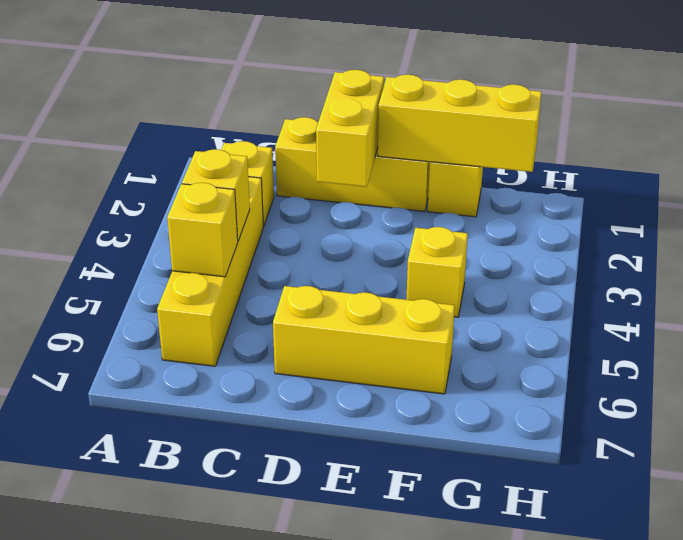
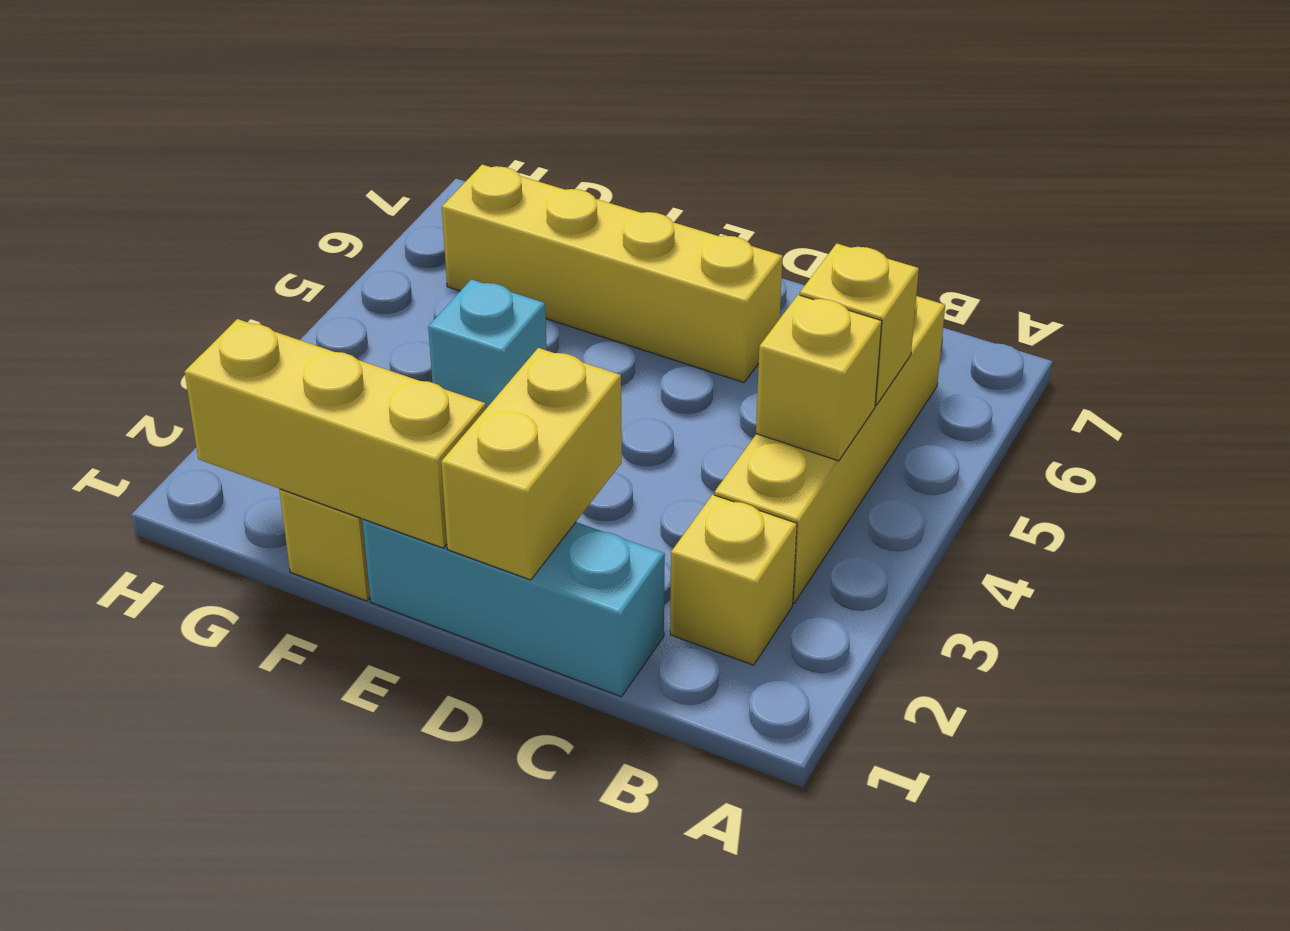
yellow brick C1:E1 level 1 -> cyan brick C1:E1 level 1
yellow brick D6:F6 level 1 -> yellow brick D6:G6 level 1
yellow brick F4 level 1 -> cyan brick F4 level 1

